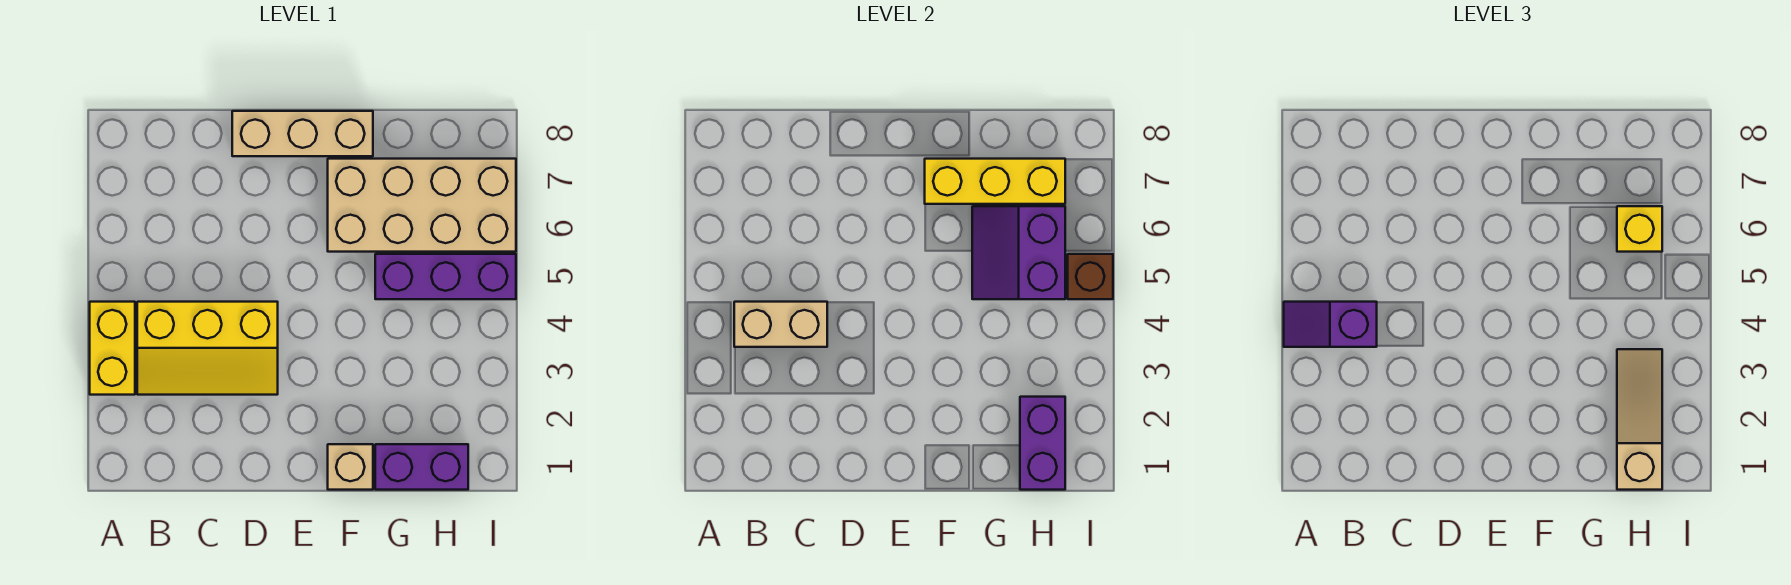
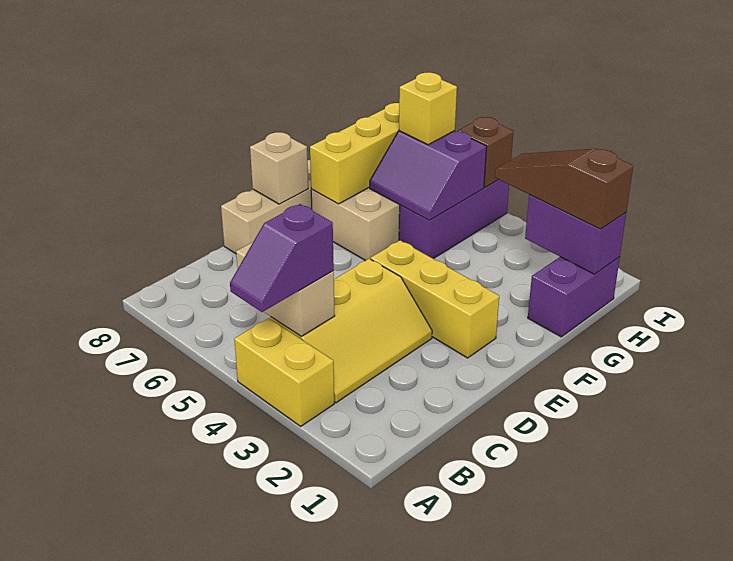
tan brick B4:C4 level 2 -> tan brick B4:B5 level 2
none -> yellow brick E2:E4 level 1
tan brick F1 level 1 -> tan brick E8 level 2
tan slope H1:H3 level 3 top 1 -> brown slope H1:H3 level 3 top 1

